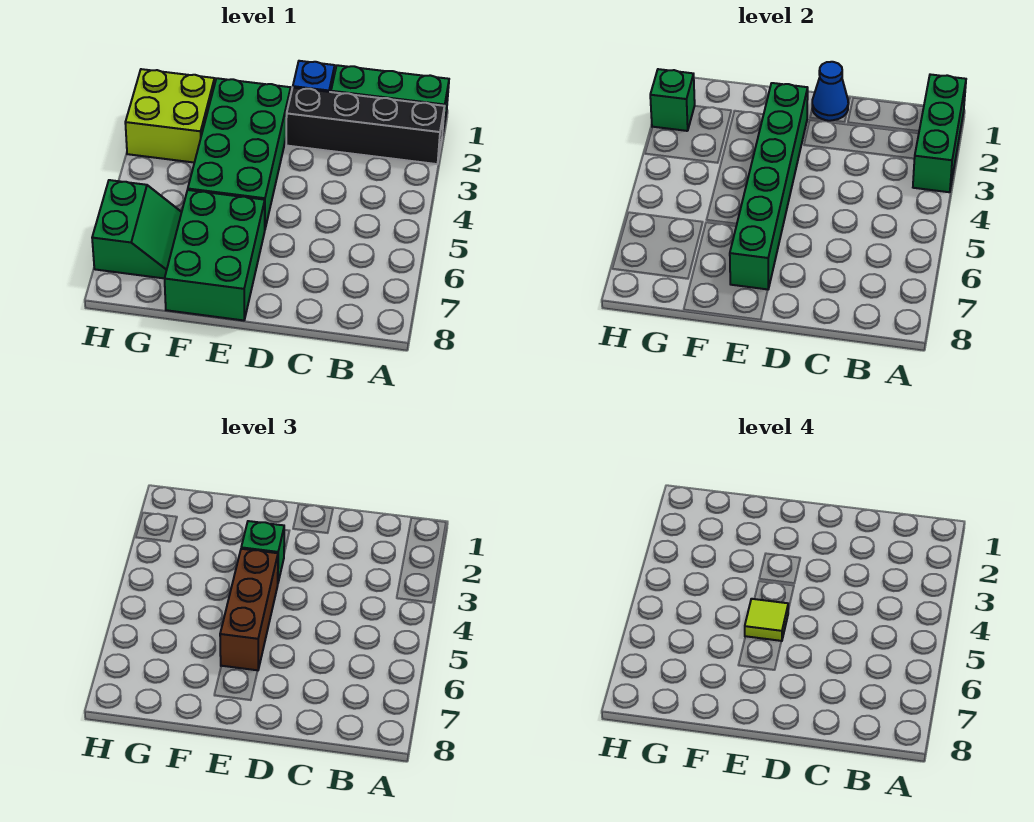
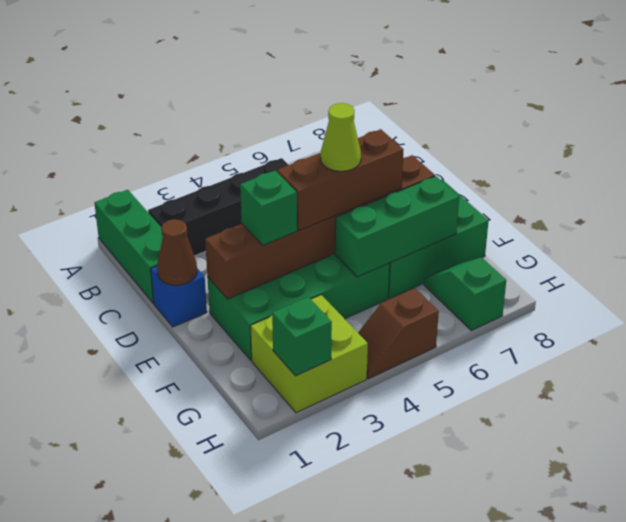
green brick A1:A3 level 2 -> green brick F5:F7 level 2
black brick A2:D2 level 1 -> black brick B2:B5 level 1
blue cone D1 level 2 -> brown cone D1 level 2
green brick E2:E7 level 2 -> brown brick E2:E7 level 2
lime tile E5 level 4 -> lime cone E5 level 4
green slope G6:H7 level 1 top H -> green slope G7:H7 level 1 top H
none -> brown slope H4:H5 level 1 top 5

